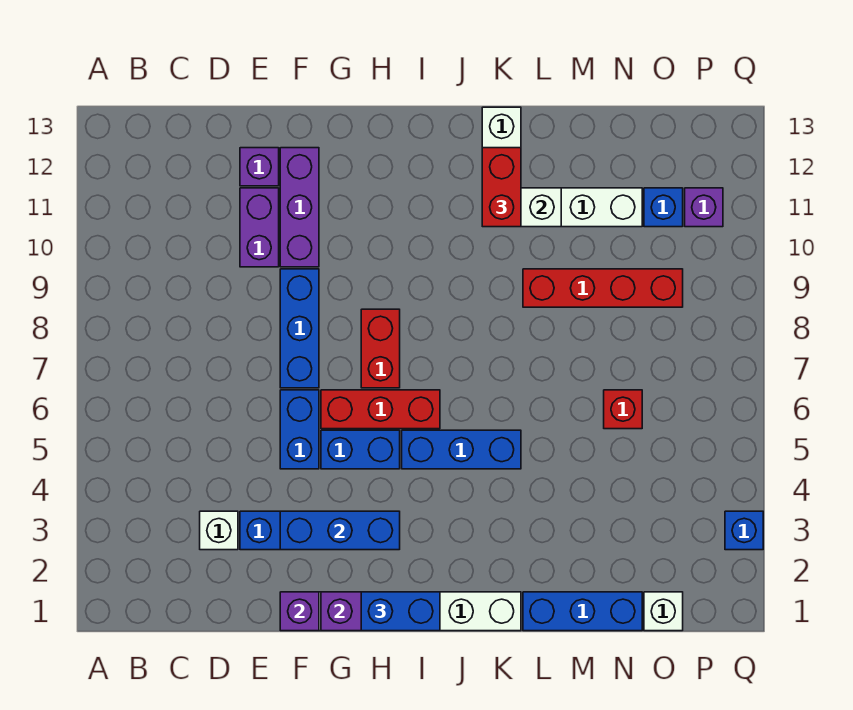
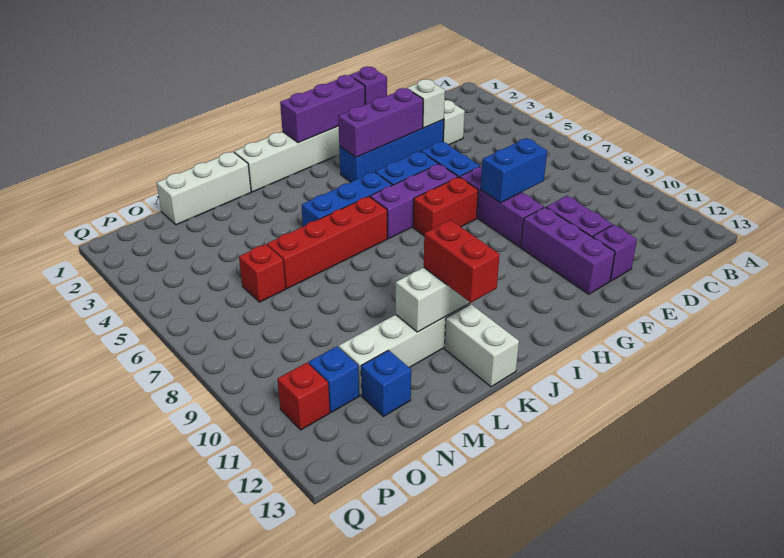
blue brick F3:H3 level 2 -> purple brick F3:H3 level 2
blue brick F7:F9 level 1 -> purple brick F7:F9 level 1
red brick G6:I6 level 1 -> purple brick G6:I6 level 1
blue brick H1:I1 level 3 -> blue brick E8:F8 level 2
red brick H7:H8 level 1 -> red brick G7:H7 level 1
blue brick L1:N1 level 1 -> white brick L1:N1 level 1
red brick L9:O9 level 1 -> red brick J6:M6 level 1
white brick O1 level 1 -> white brick E3 level 2
purple brick P11 level 1 -> red brick P11 level 1
blue brick Q3 level 1 -> blue brick N12 level 1

